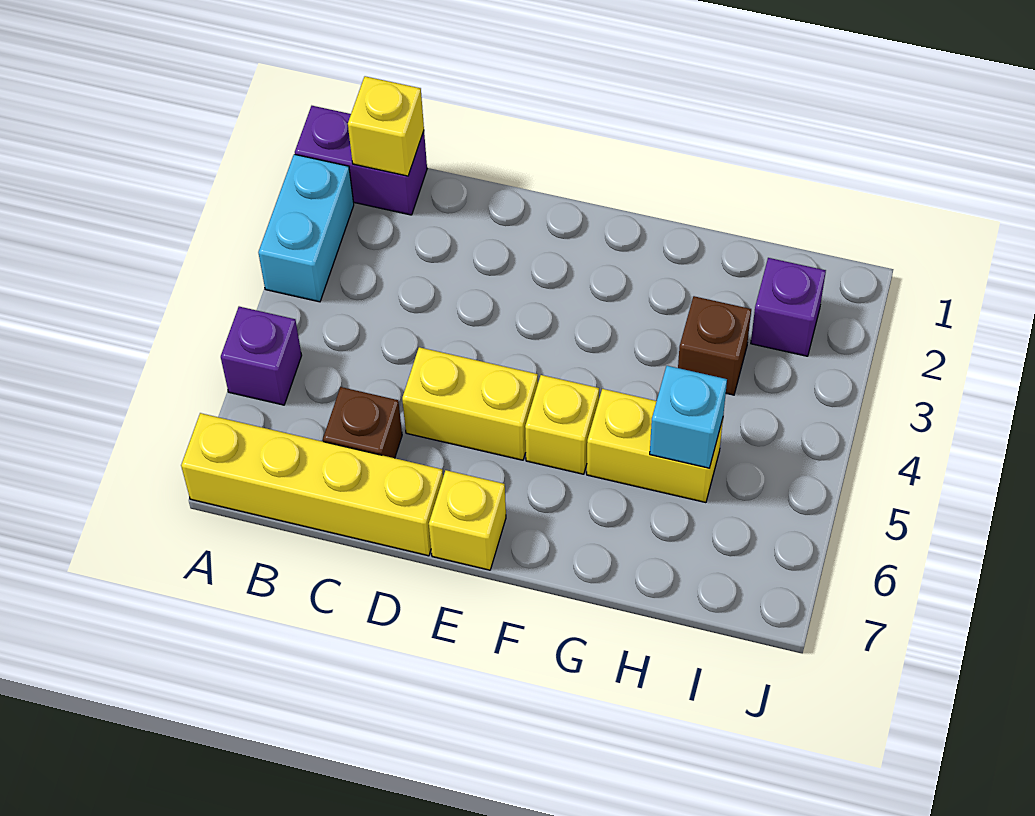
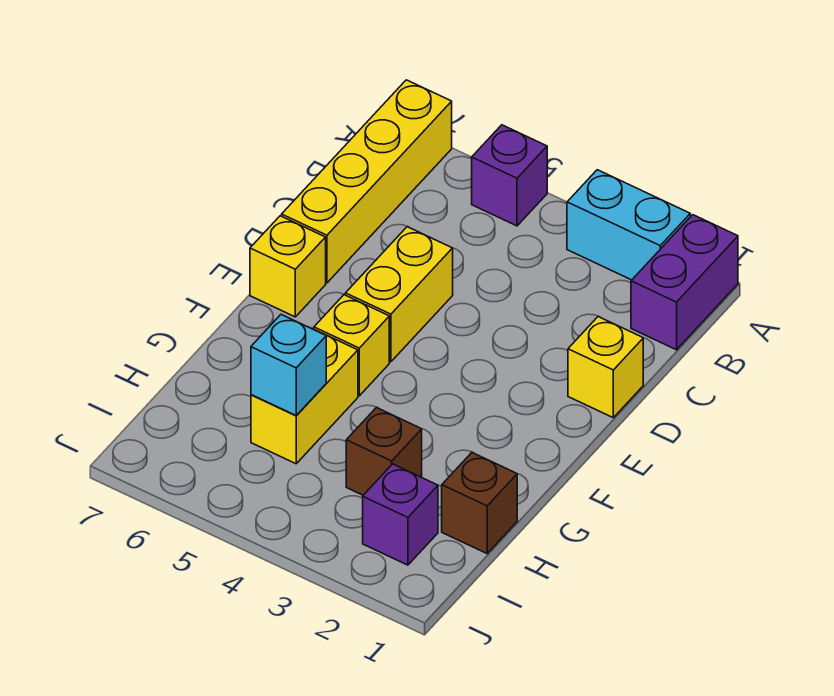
yellow brick B1 level 2 -> yellow brick D1 level 1
brown brick C6 level 1 -> brown brick H1 level 1

